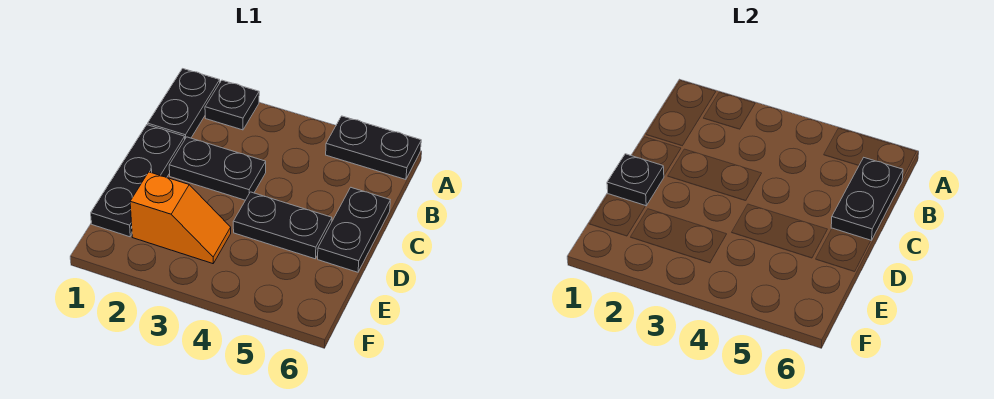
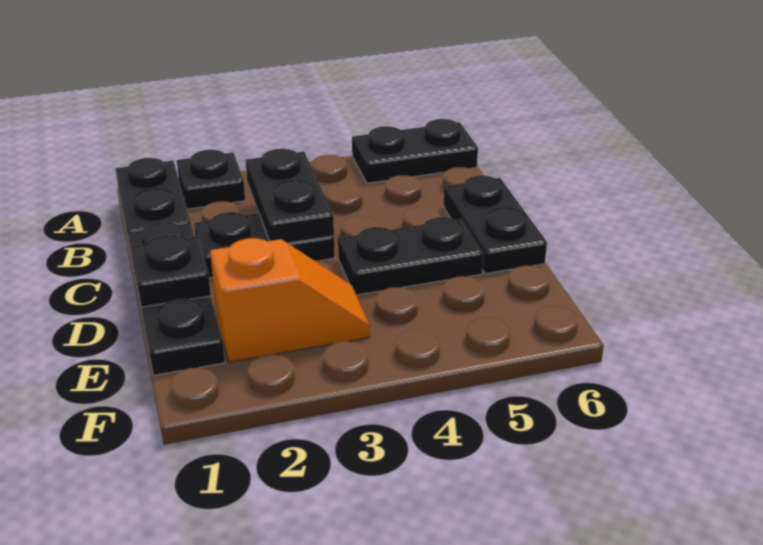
black plate B6:C6 level 2 -> black plate B3:C3 level 2

